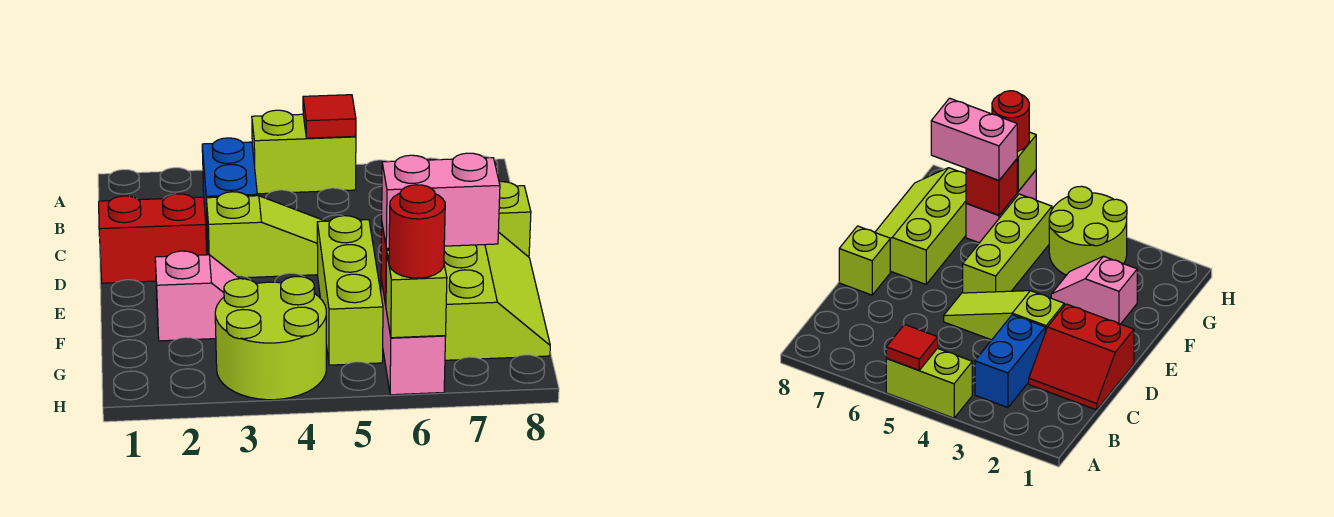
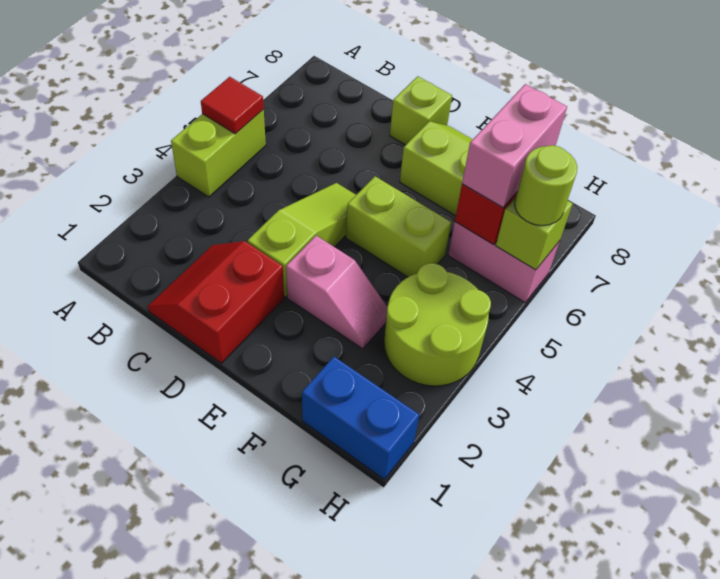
blue brick B3:C3 level 1 -> blue brick G1:H1 level 1
lime brick E5:G5 level 1 -> lime brick E5:F5 level 1
pink slope F2:F3 level 1 top 2 -> pink slope E3:F3 level 1 top E
red round brick H6 level 3 -> lime round brick H6 level 3

